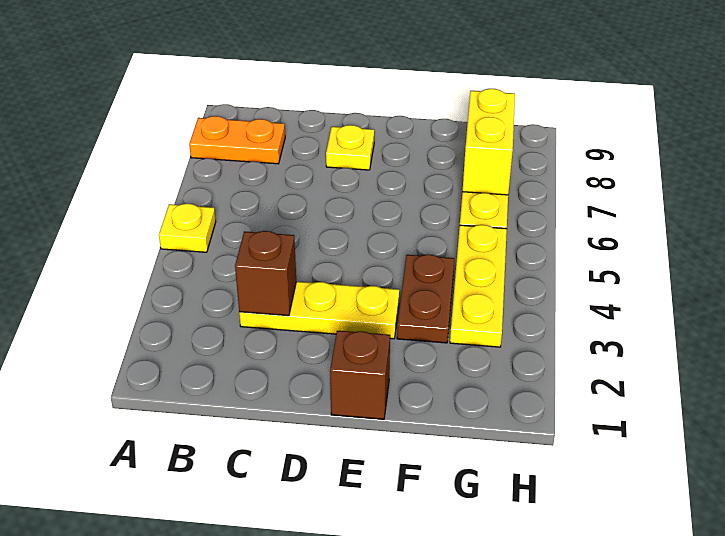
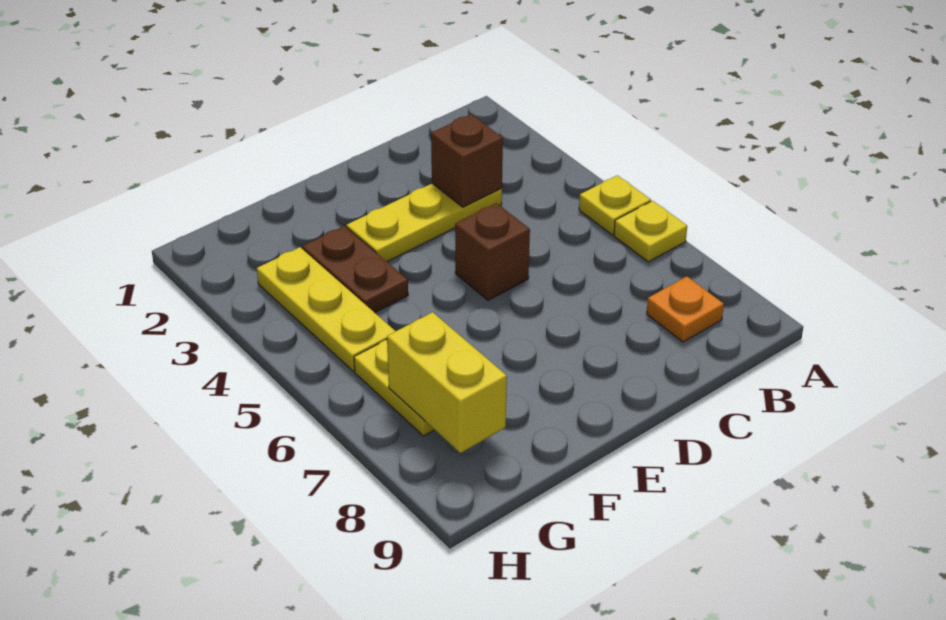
orange plate A8:B8 level 1 -> orange plate B8 level 1
yellow plate D8 level 1 -> yellow plate A6 level 1
brown brick E1 level 1 -> brown brick D5 level 1

